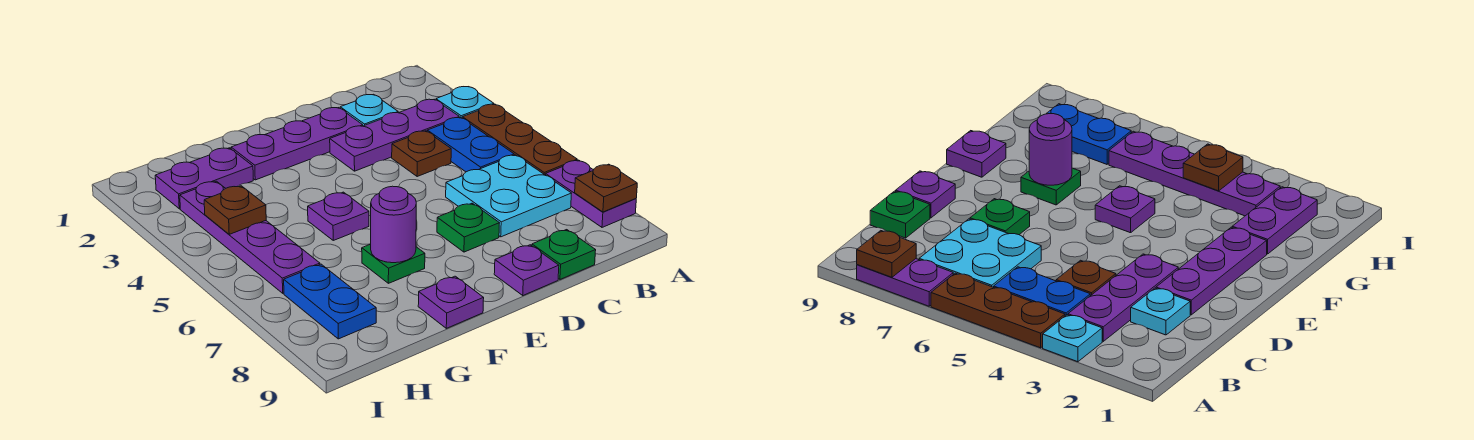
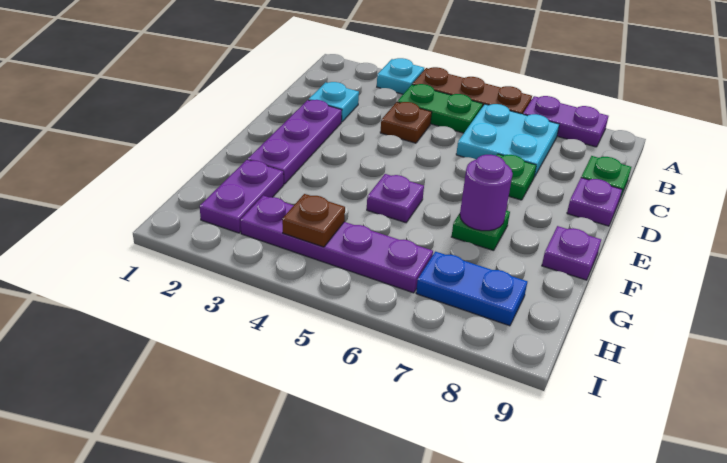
brown plate A8 level 2 -> none
purple plate B3:D3 level 1 -> none
blue plate B4:B5 level 1 -> green plate B4:B5 level 1

